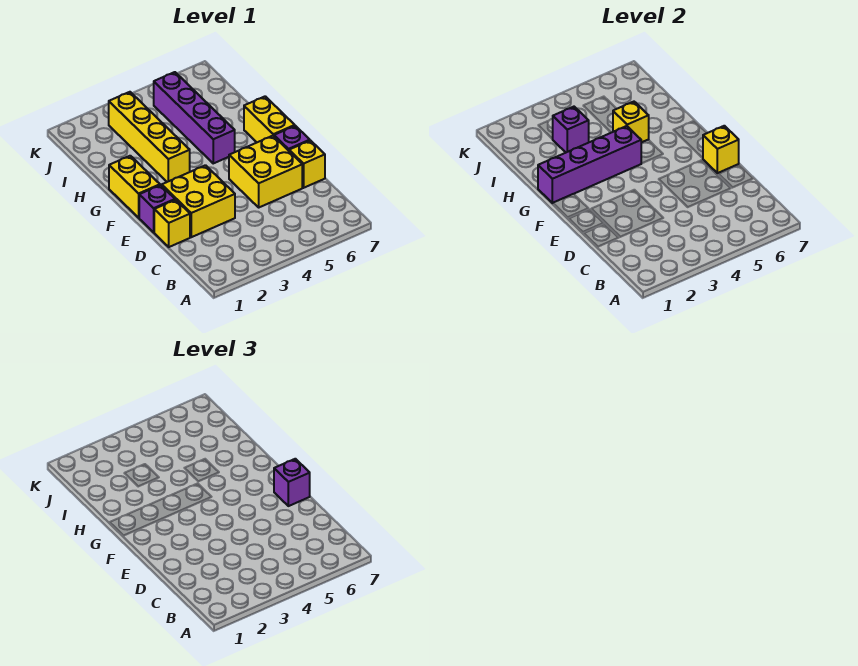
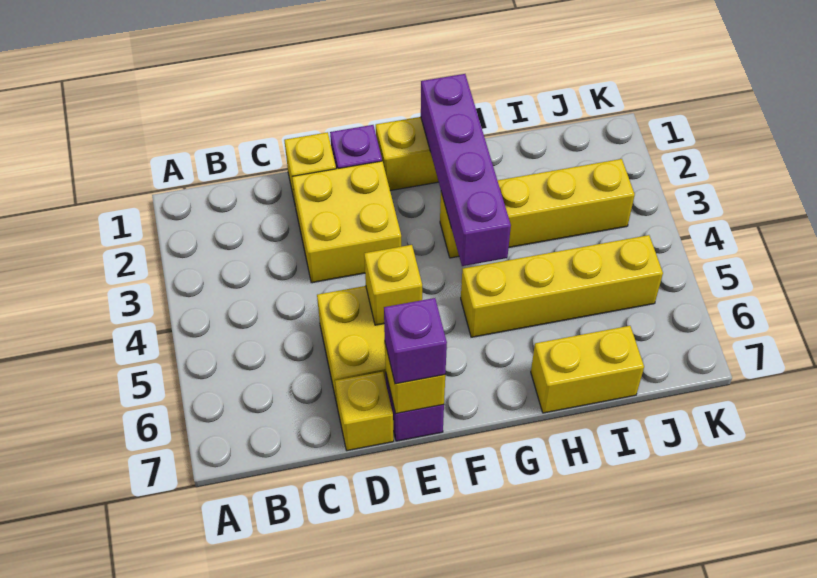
yellow brick F7:G7 level 1 -> yellow brick H7:I7 level 1
purple brick G5:J5 level 1 -> yellow brick G5:J5 level 1
yellow brick H5 level 2 -> yellow brick E5 level 2
purple brick I3 level 2 -> none

